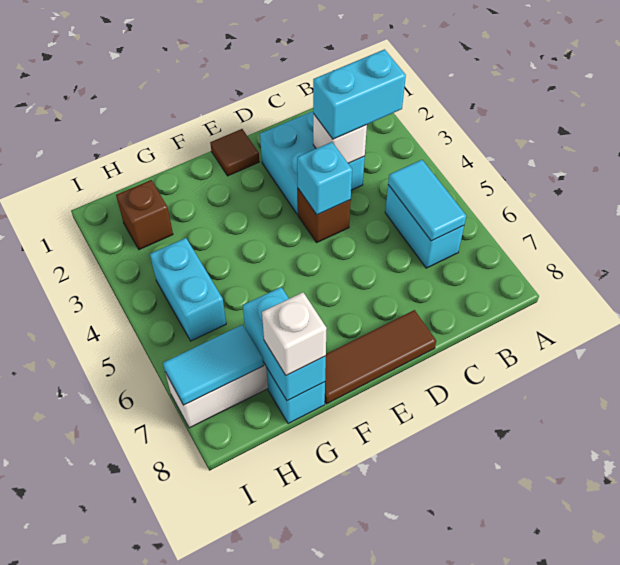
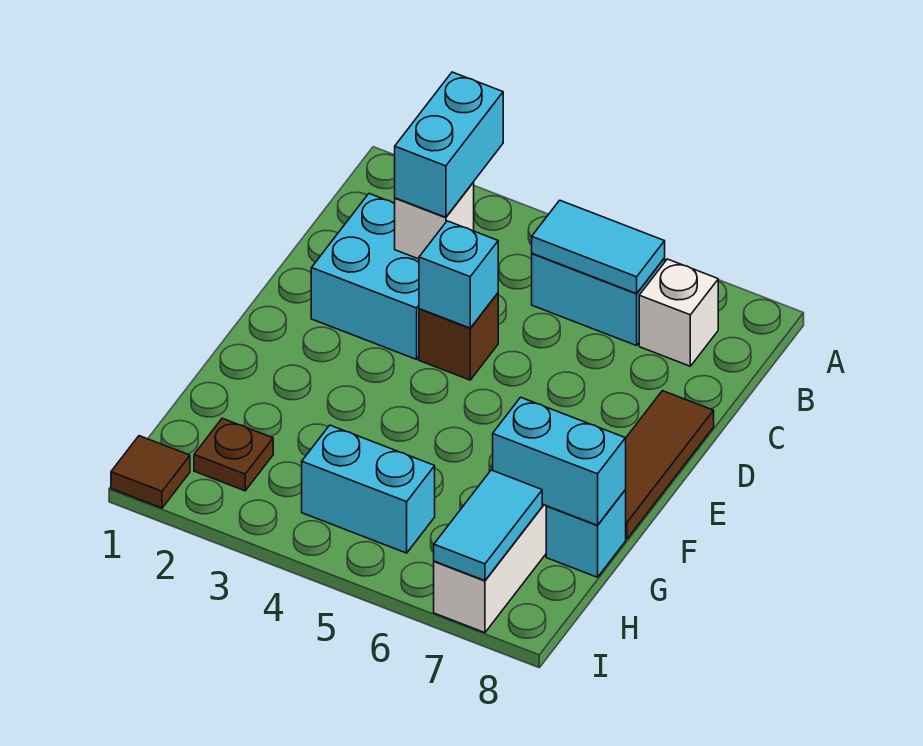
brown tile E1 level 1 -> brown tile I1 level 1
white brick G8 level 3 -> white brick B7 level 1
brown brick H2 level 1 -> brown plate H2 level 1

